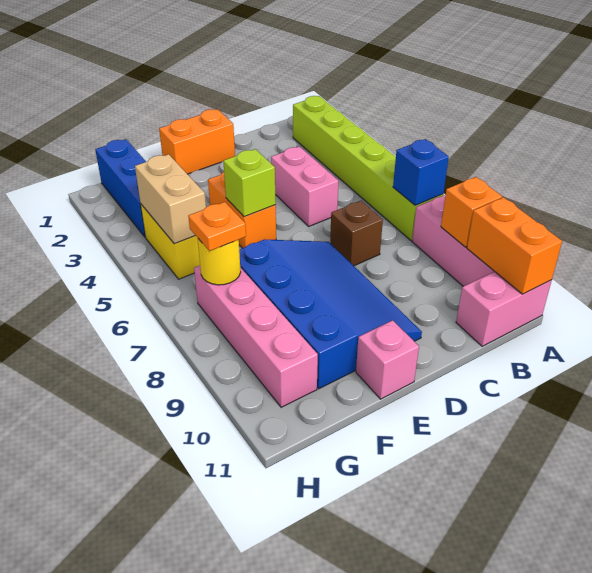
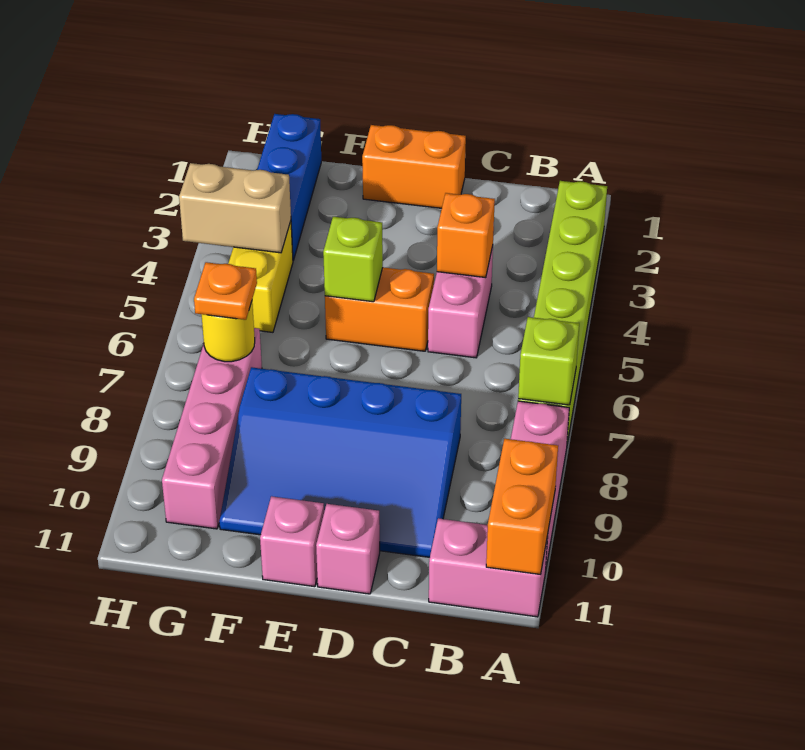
blue brick A7 level 2 -> lime brick A7 level 2
orange brick A9 level 2 -> orange brick C4 level 2
brown brick C7 level 1 -> none
blue slope D7:F10 level 1 top F -> blue slope C8:F10 level 1 top 8
none -> pink brick D11 level 1
orange brick E4:E5 level 1 -> orange brick D5:E5 level 1
tan brick G4:G5 level 2 -> tan brick G4:H4 level 2

